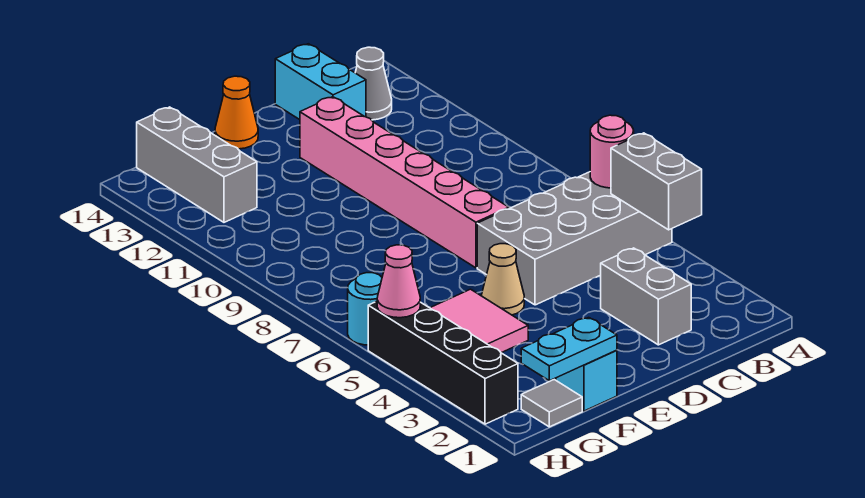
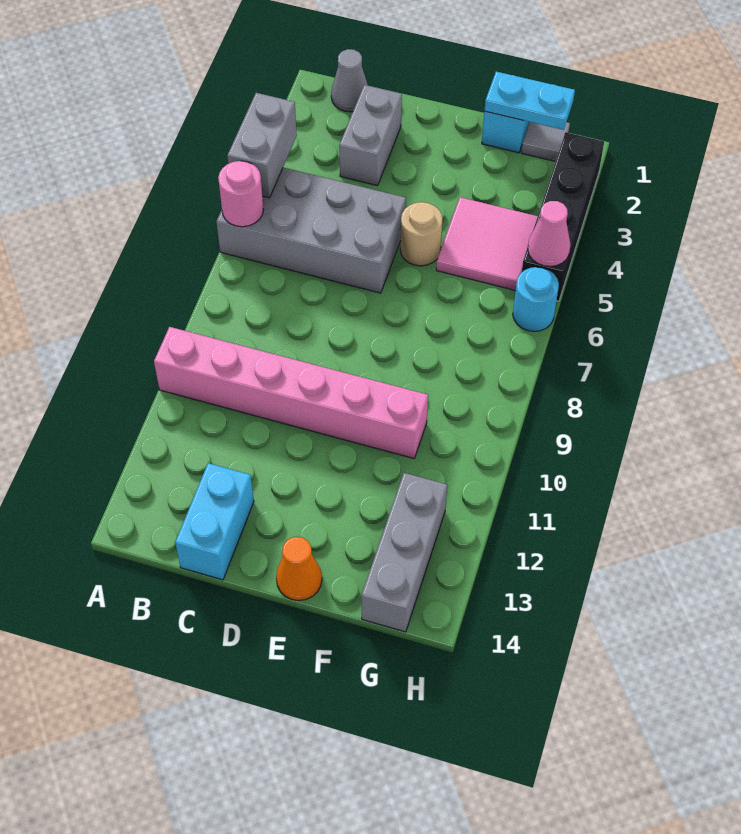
grey cone B13 level 1 -> grey cone B1 level 1
pink brick D7:D12 level 1 -> pink brick A10:F10 level 1
tan cone E5 level 1 -> tan round brick E5 level 1

